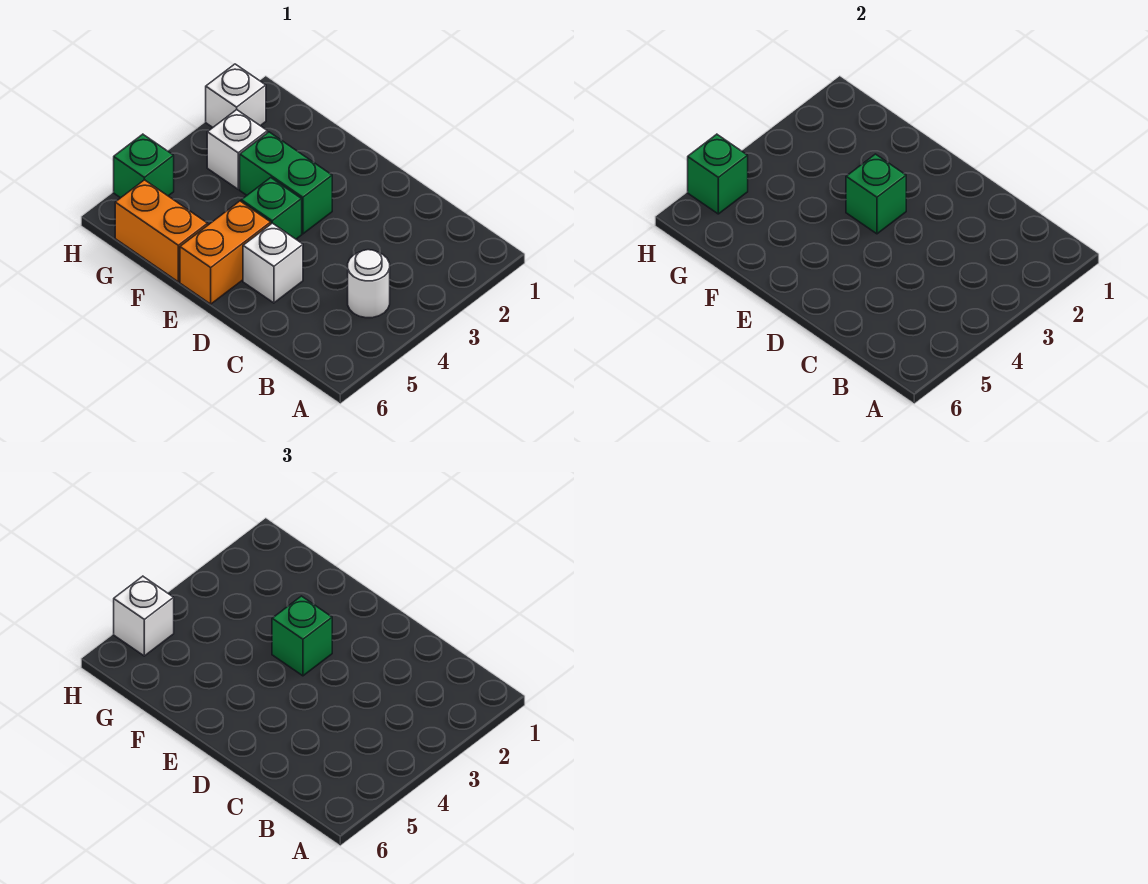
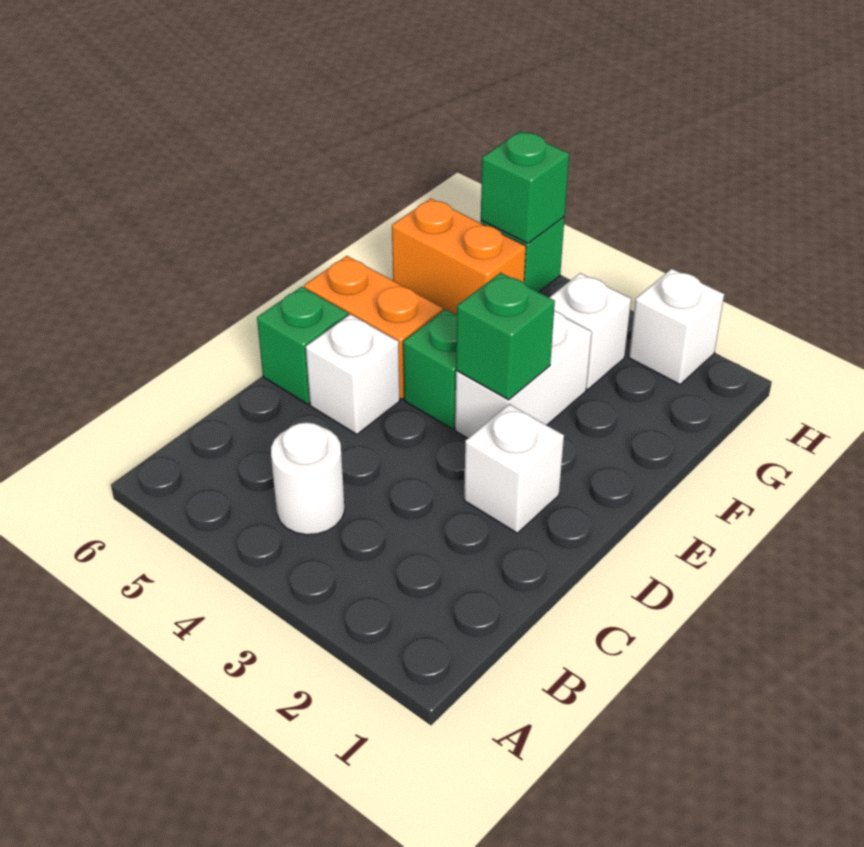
green brick E3:F3 level 1 -> white brick E3:F3 level 1
green brick E3 level 3 -> green brick D6 level 1
orange brick F6:G6 level 1 -> orange brick G5:G6 level 1
white brick H5 level 3 -> white brick D2 level 1

